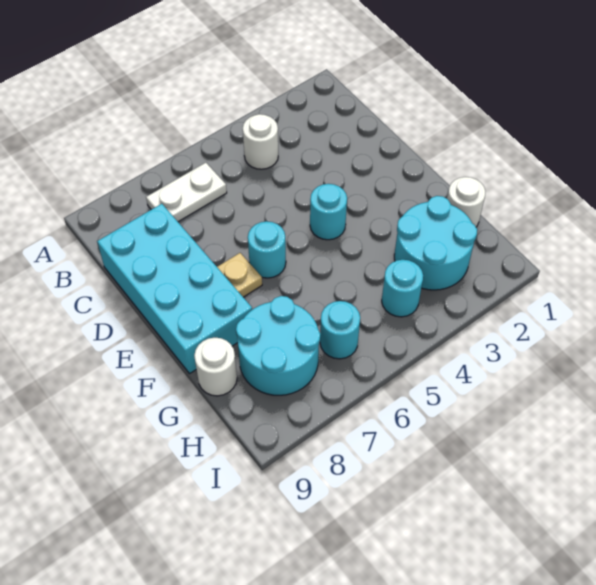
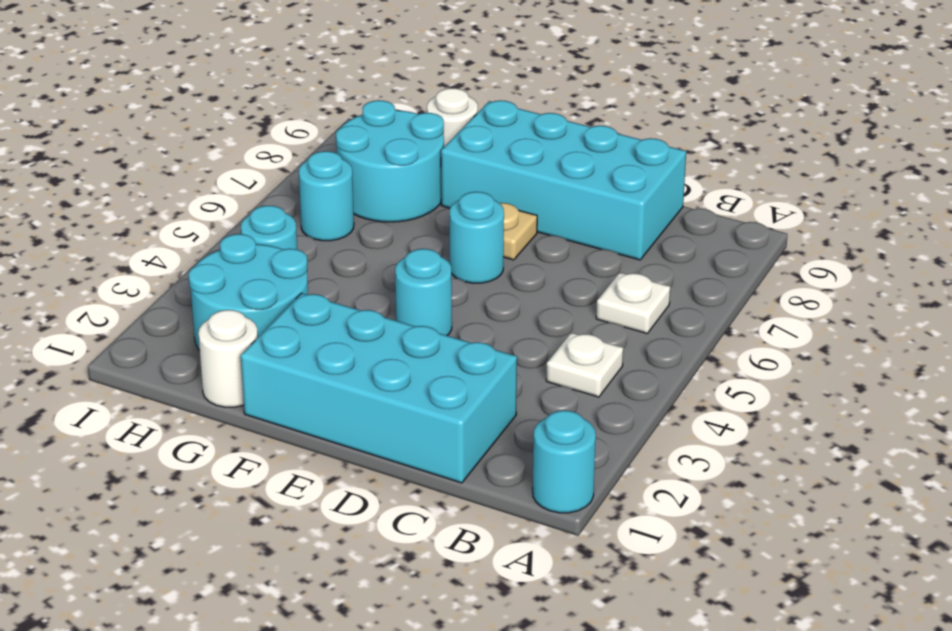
none -> cyan round brick A1 level 1
white round brick B4 level 1 -> white plate B4 level 1
white plate B6:B7 level 1 -> white plate B6 level 1
none -> cyan brick C1:F2 level 1

